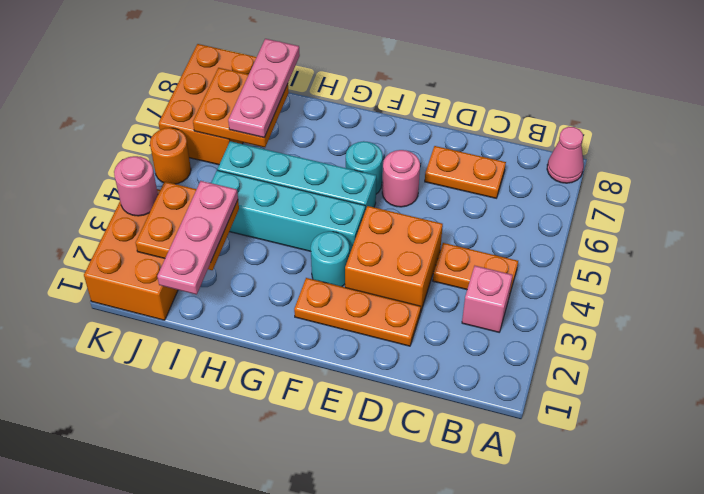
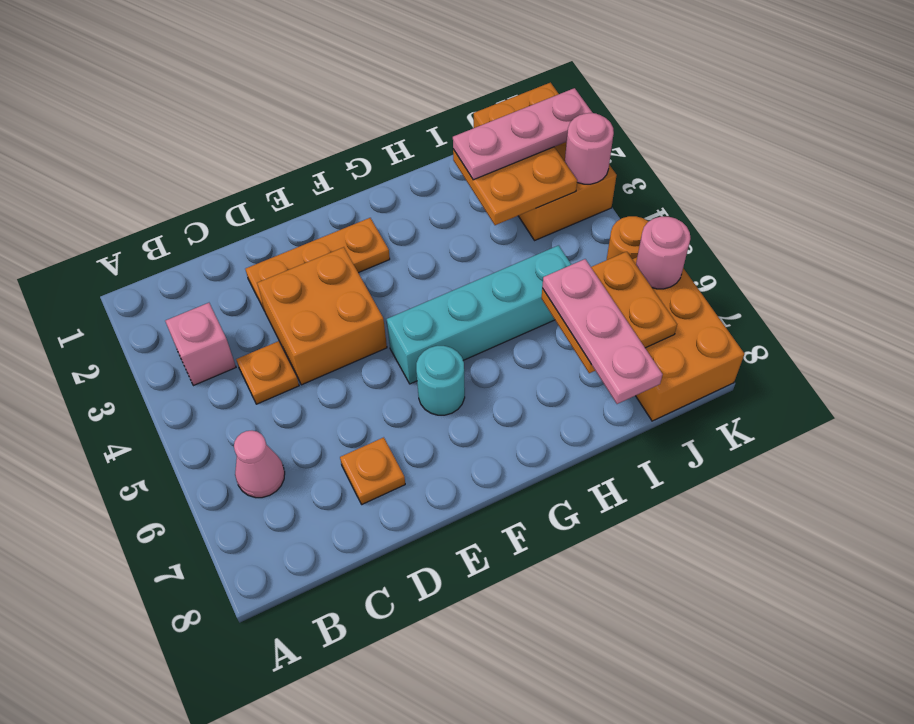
pink cone A8 level 1 -> pink cone B6 level 1
orange plate B4:C4 level 1 -> orange plate C4 level 1
orange plate C7:D7 level 1 -> orange plate D7 level 1
pink round brick E6 level 1 -> pink round brick K6 level 2
cyan round brick F3 level 1 -> none
cyan brick F4:I4 level 1 -> none
pink plate I1:I3 level 3 -> pink plate I2:K2 level 3

